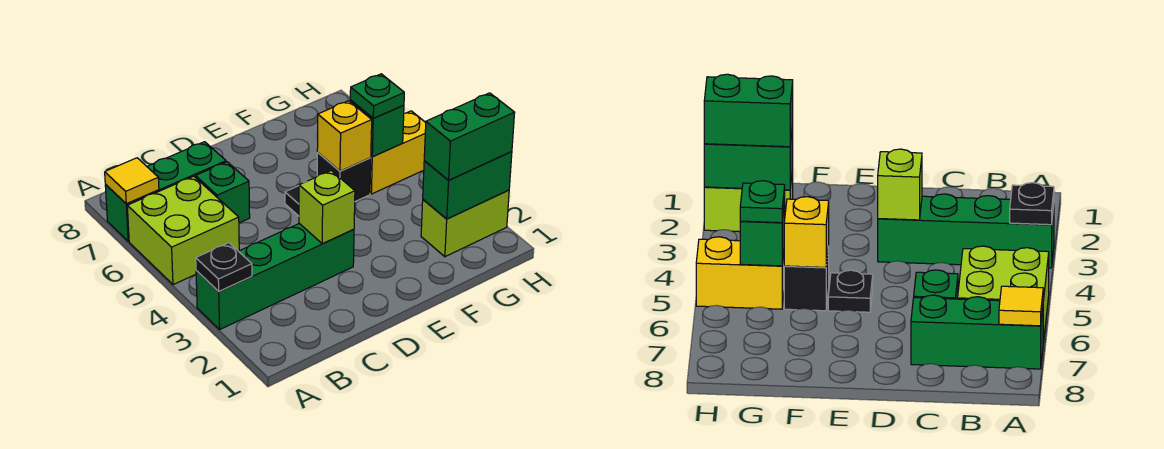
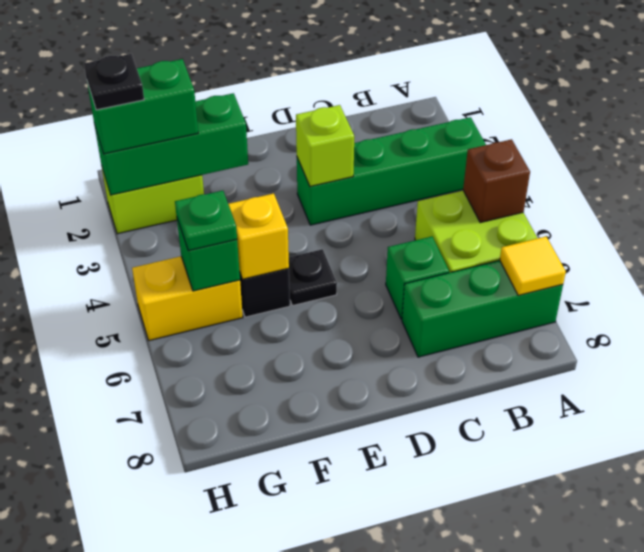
black plate A3 level 2 -> black plate H2 level 4
none -> brown brick A5 level 2
green brick G2:H2 level 2 -> green brick F2:H2 level 2

